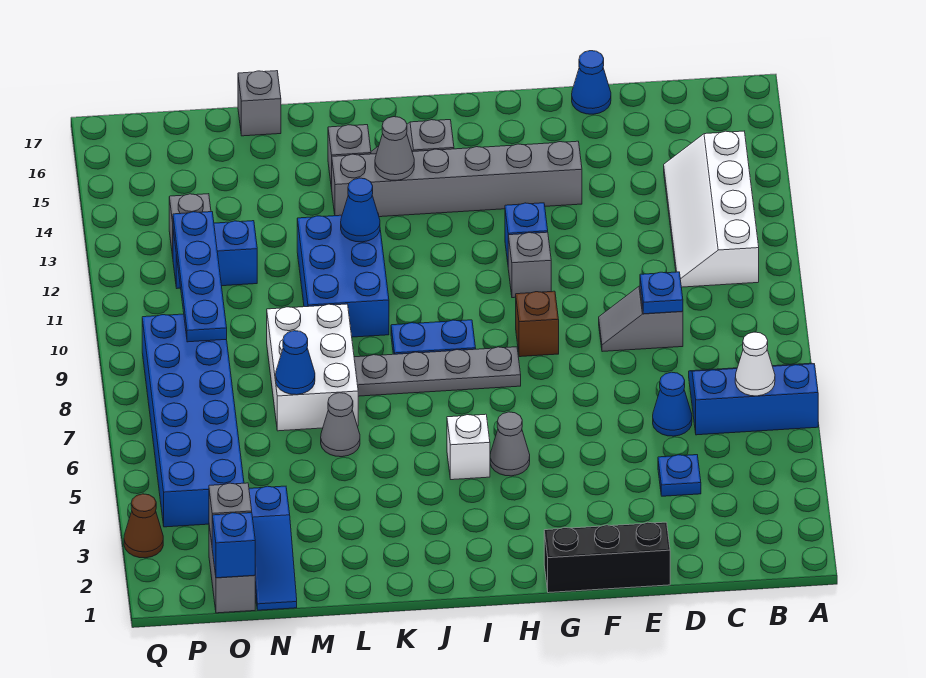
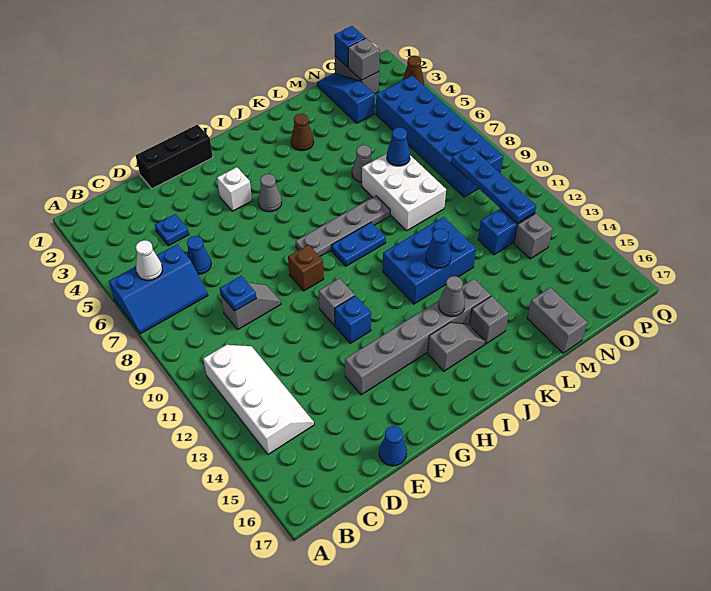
white brick I5 level 1 -> white brick G4 level 1
none -> brown cone K3 level 1
blue brick K10:L12 level 1 -> blue brick J11:L12 level 1
grey brick M17 level 1 -> grey brick M16:M17 level 1

